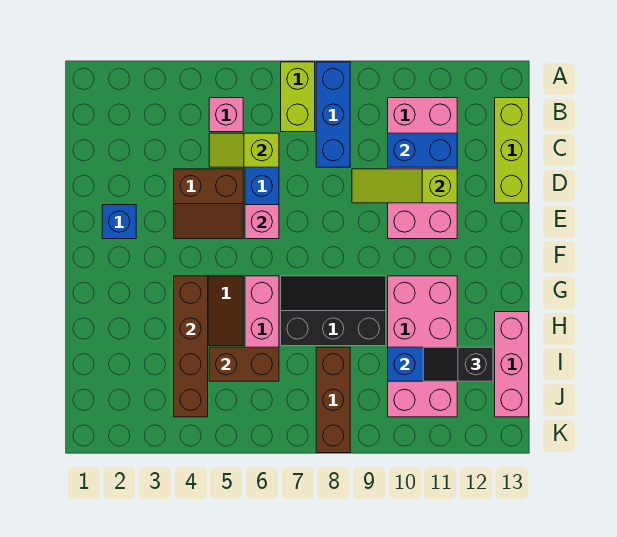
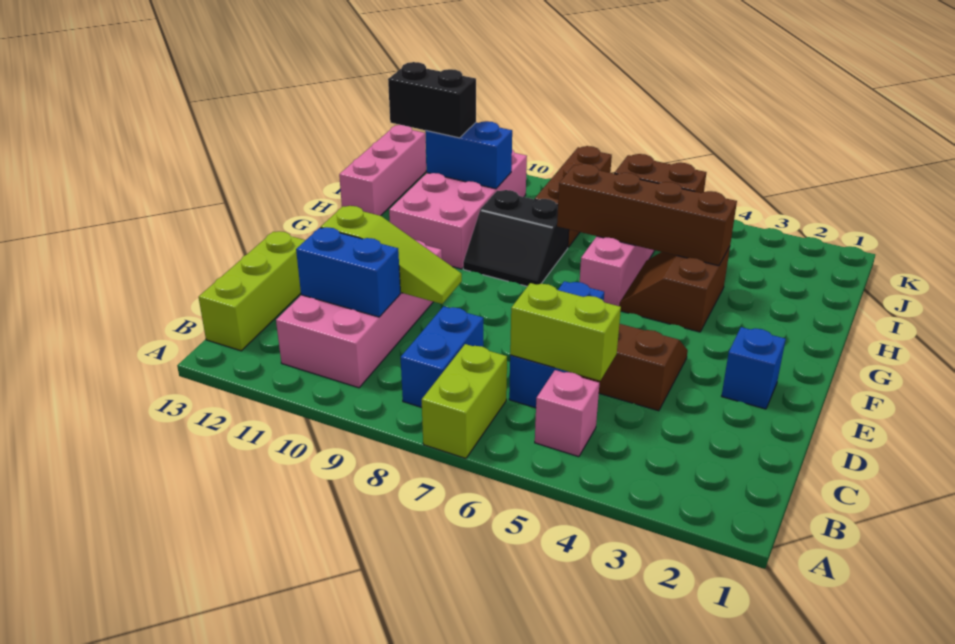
blue brick A8:C8 level 1 -> blue brick B8:C8 level 1
lime slope C5:C6 level 2 top 6 -> lime brick C5:C6 level 2
pink brick E6 level 2 -> none
brown brick G4:J4 level 2 -> brown brick H4:H7 level 2
black slope G7:H9 level 1 top H -> black slope G8:H9 level 1 top H
black slope I11:I12 level 3 top 12 -> black brick I11:I12 level 3

